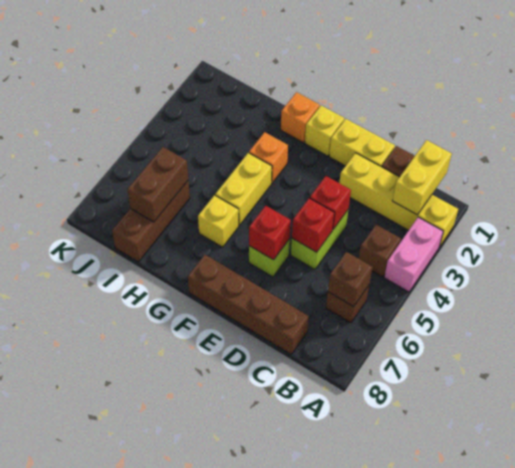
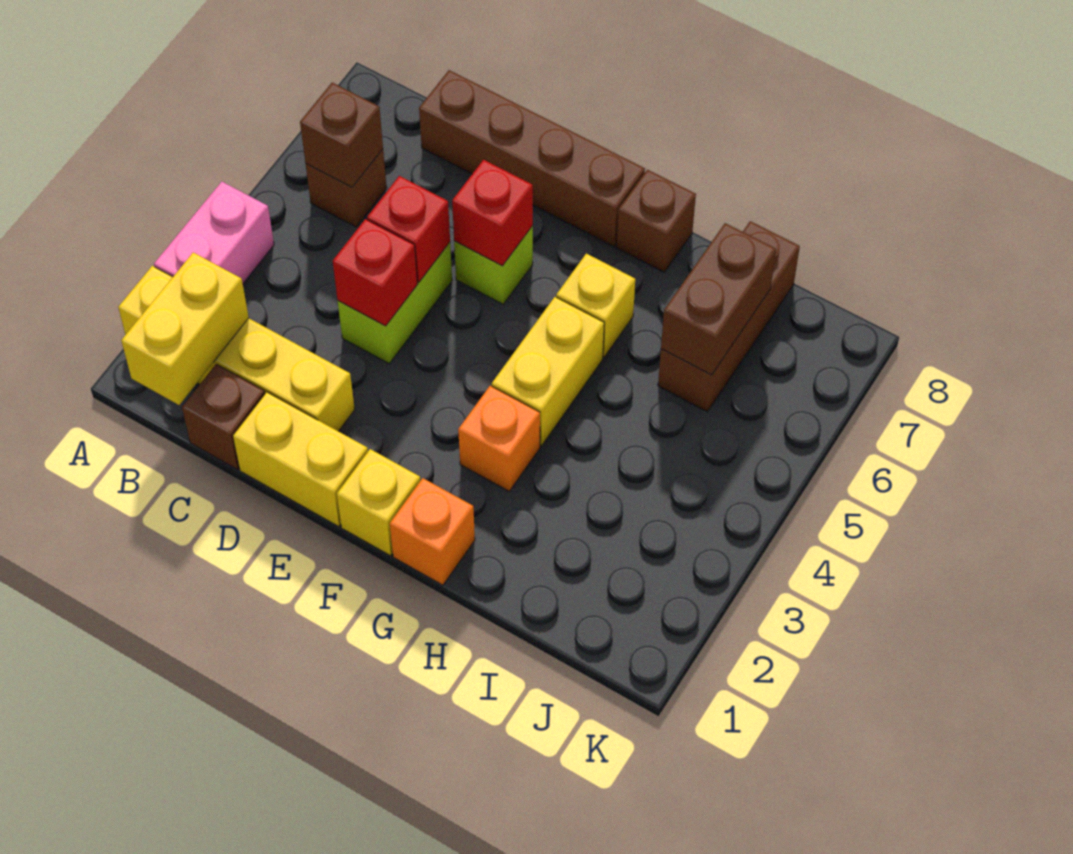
brown brick B4 level 1 -> brown brick G8 level 1

